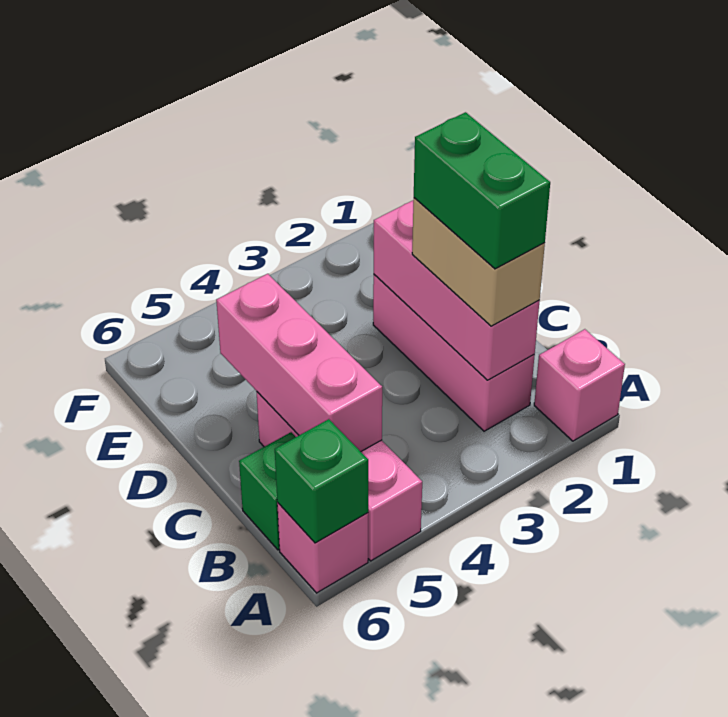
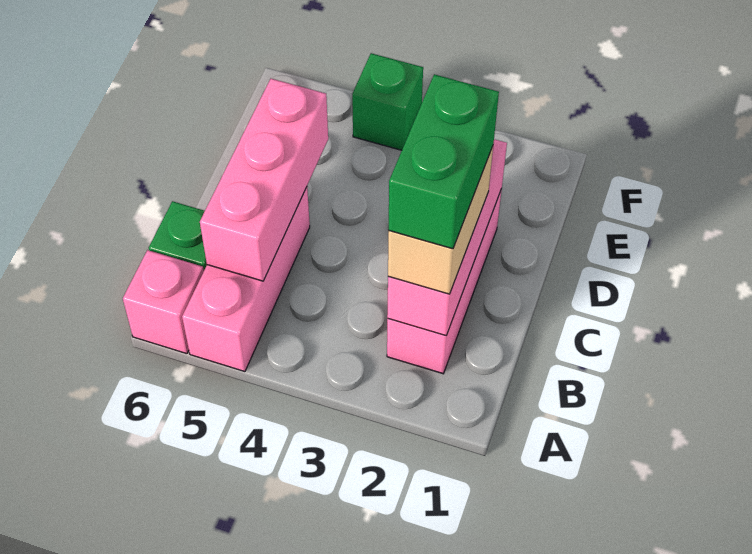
pink brick A1 level 1 -> none
green brick A6 level 2 -> green brick F4 level 1

